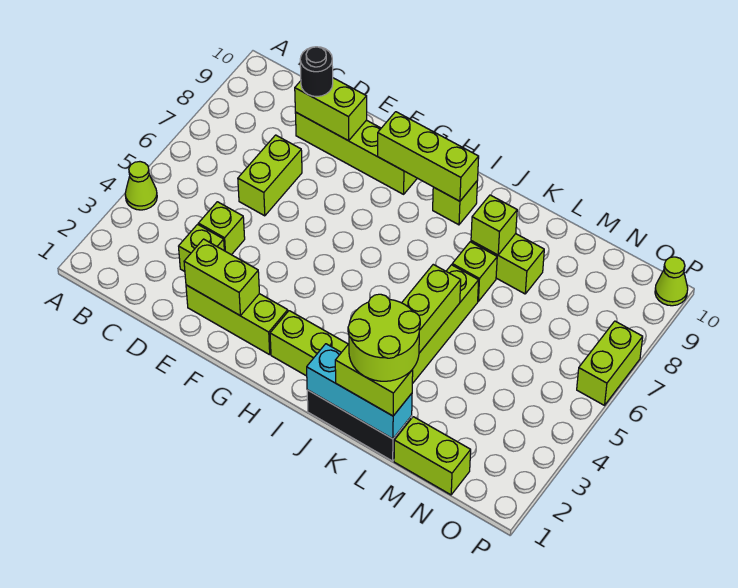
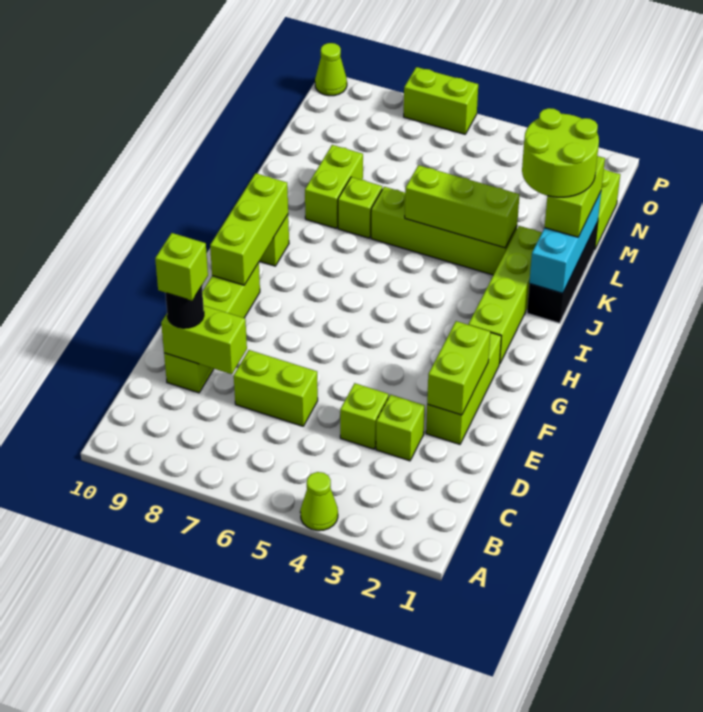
lime brick D9:E9 level 2 -> lime brick D8:D9 level 2
lime brick K8 level 2 -> lime brick D9 level 4

